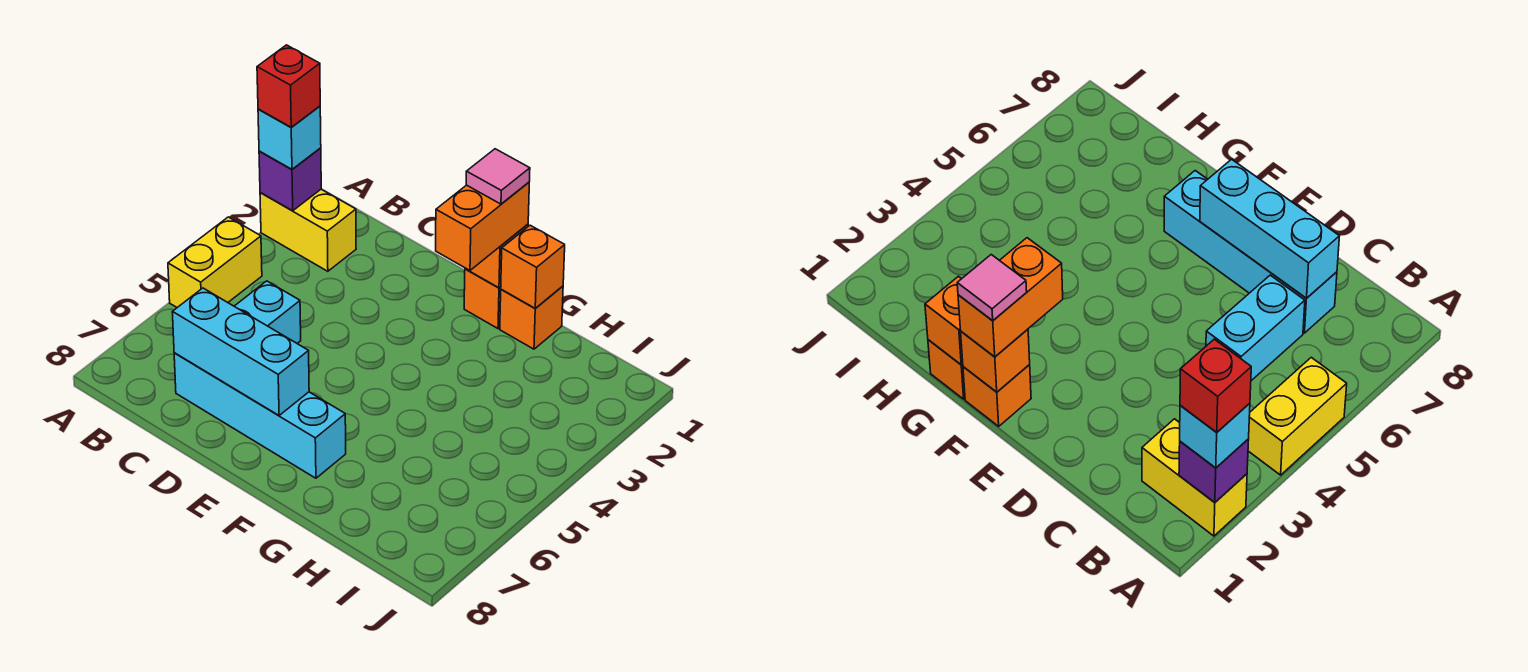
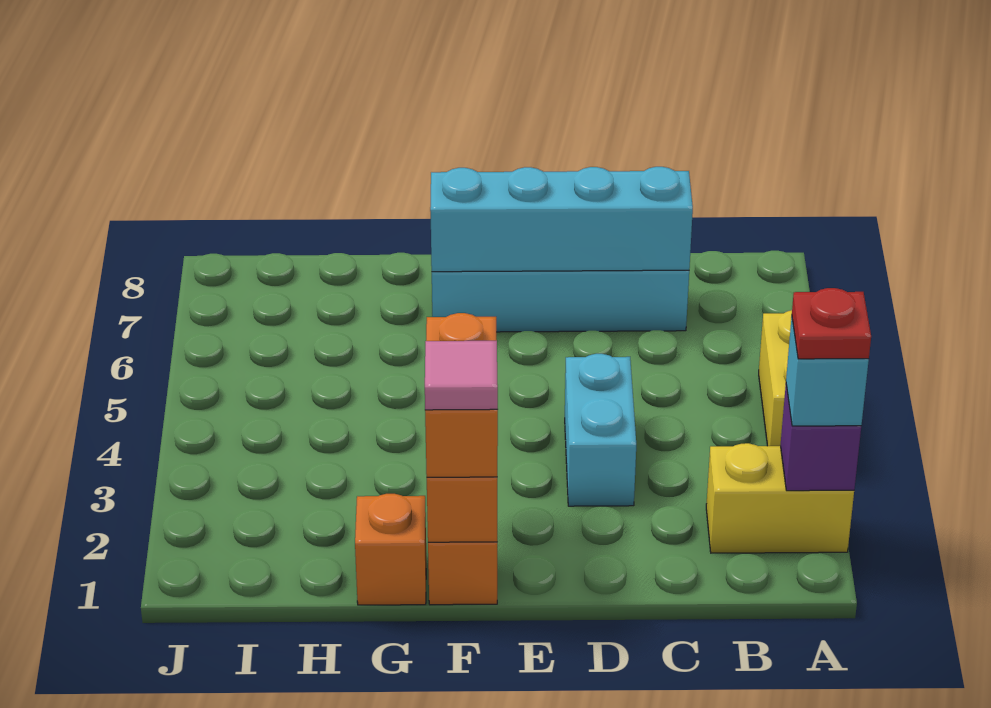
red brick A2 level 4 -> red plate A2 level 4
cyan brick C5:C6 level 1 -> cyan brick D3:D4 level 1
cyan brick C7:E7 level 2 -> cyan brick C7:F7 level 2
orange brick G1 level 2 -> none

